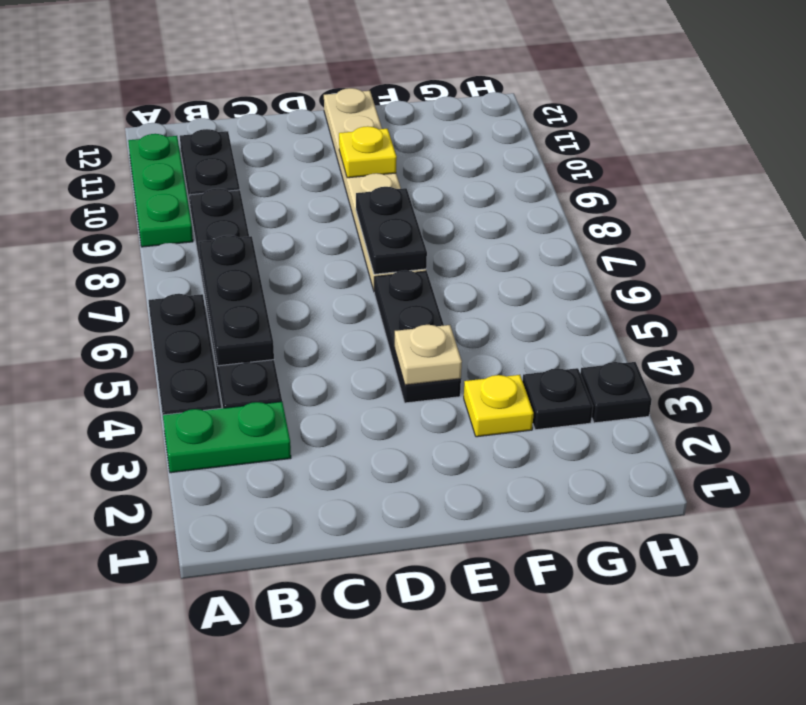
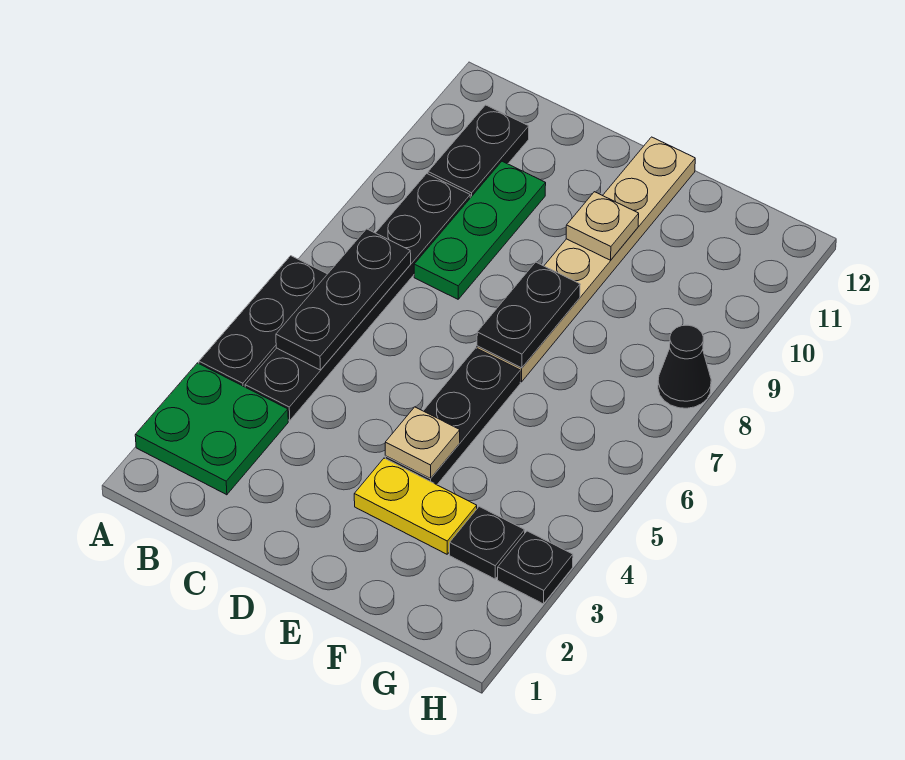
green plate A3:B3 level 1 -> green plate A2:B3 level 1
green plate A9:A11 level 1 -> green plate C8:C10 level 1
yellow plate E10 level 2 -> tan plate E10 level 2
yellow plate F3 level 1 -> yellow plate E3:F3 level 1
none -> black cone H8 level 1

